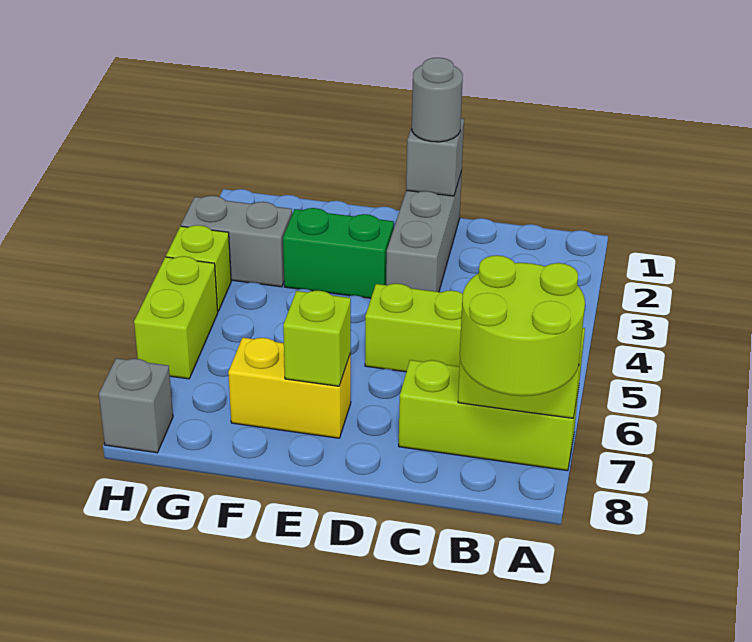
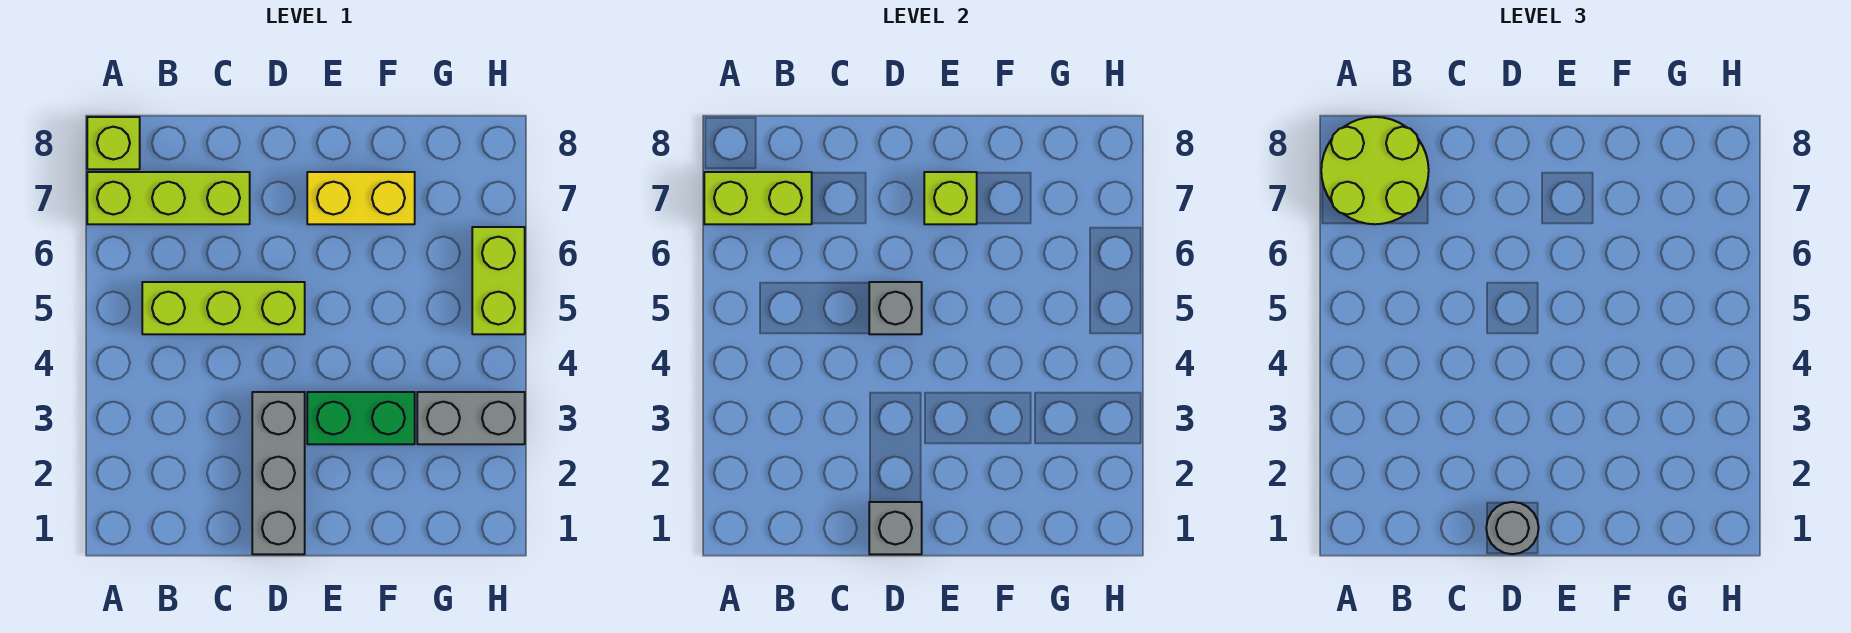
lime brick H4 level 1 -> lime brick A8 level 1
grey brick H8 level 1 -> grey brick D5 level 2

